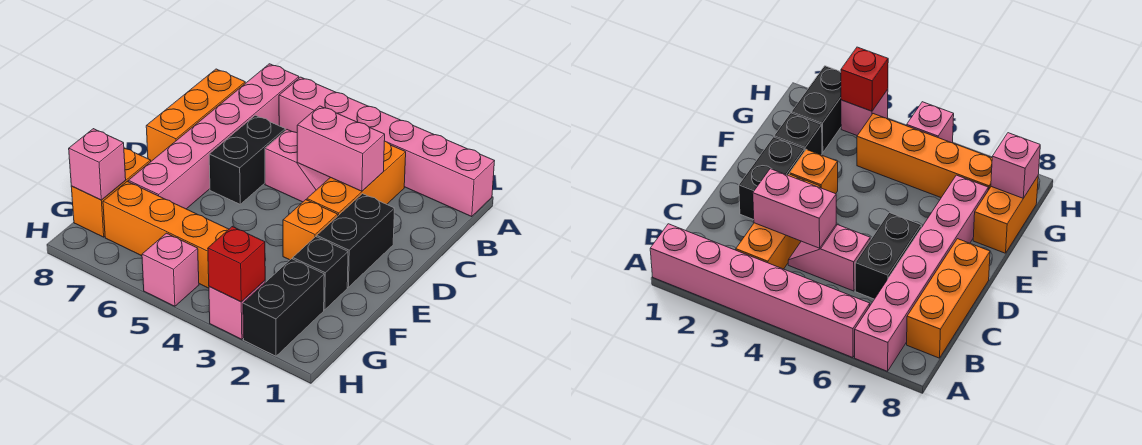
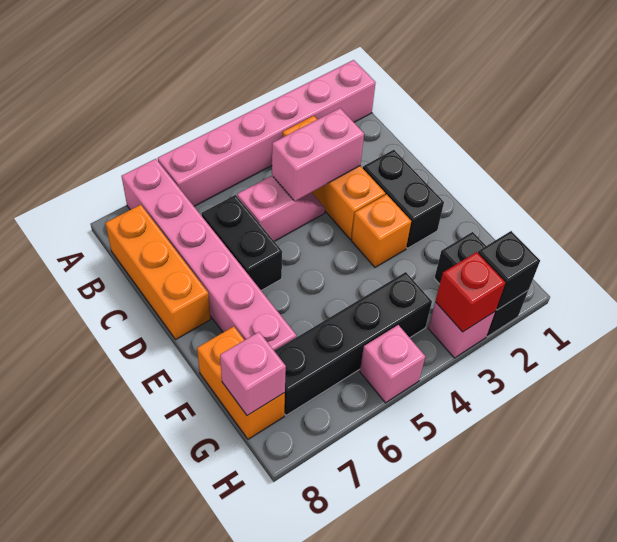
black brick F2 level 1 -> black brick H2 level 2
orange brick G4:G7 level 1 -> black brick G4:G7 level 1

